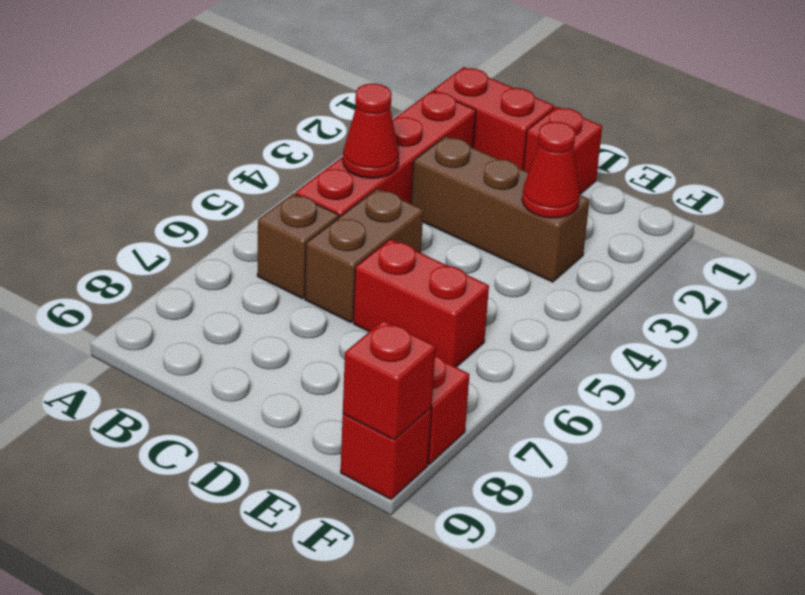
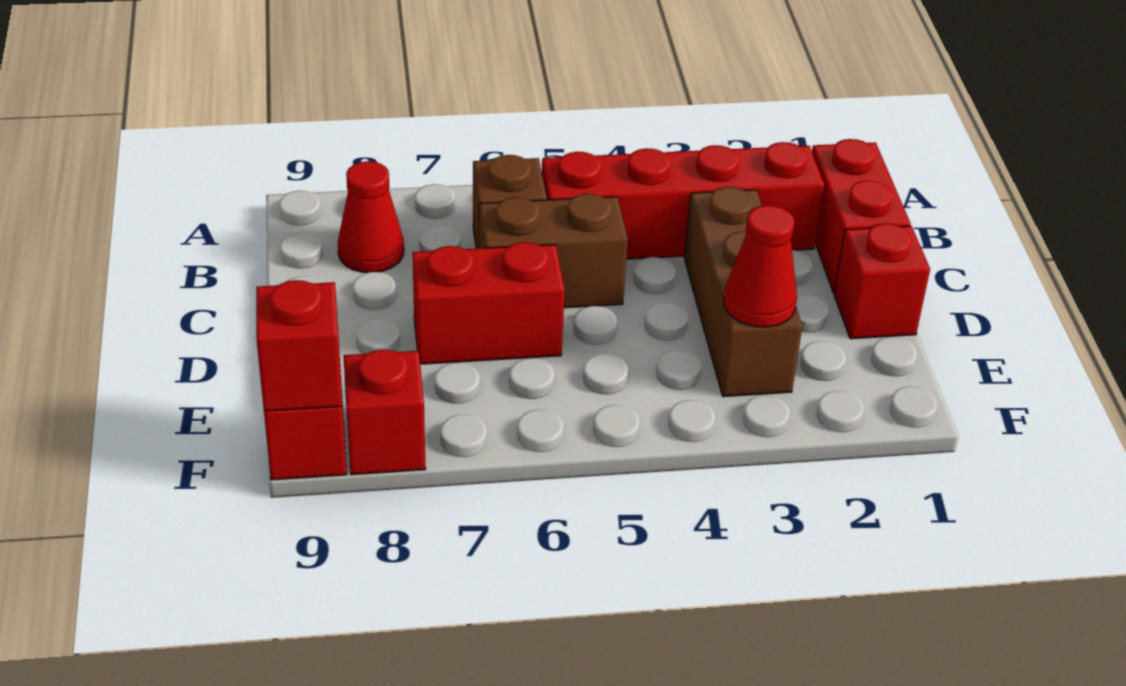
red cone B4 level 2 -> red cone B8 level 1
red brick D6:E6 level 1 -> red brick D6:D7 level 1

